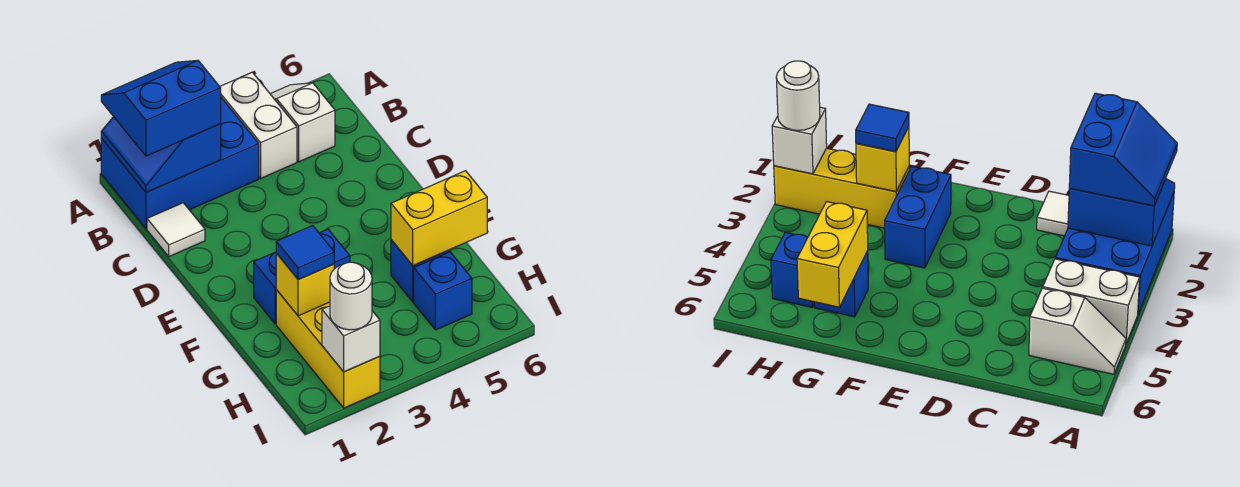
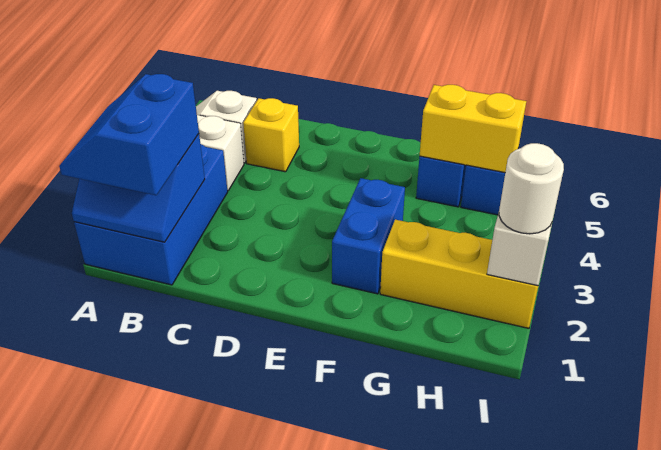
white tile C1 level 1 -> none
yellow brick G2 level 2 -> yellow brick C5 level 1
blue tile G2 level 3 -> none
yellow brick G5:G6 level 2 -> yellow brick G5:H5 level 2

